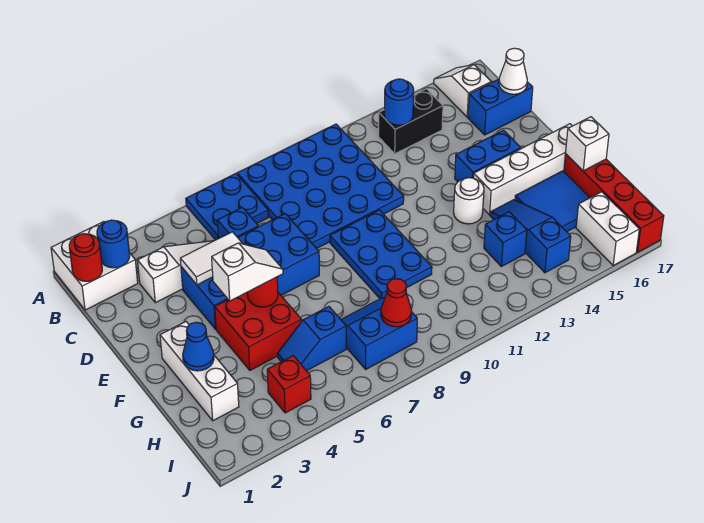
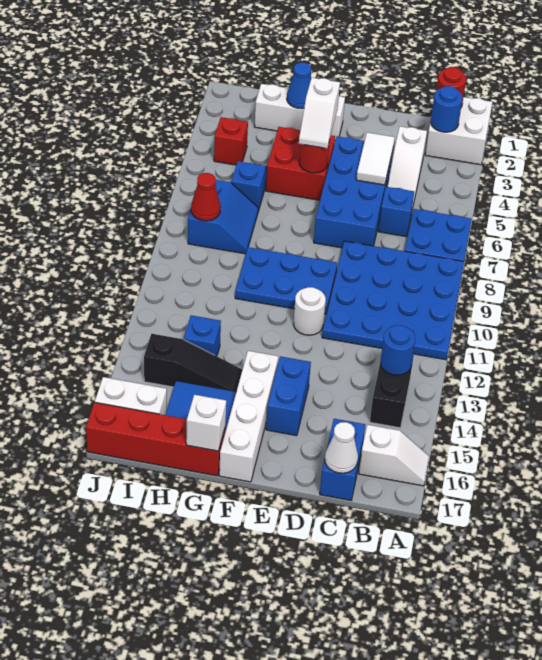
white round brick F13 level 1 -> white round brick E11 level 1
blue slope G14:I14 level 1 top I -> black slope G14:I14 level 1 top I

